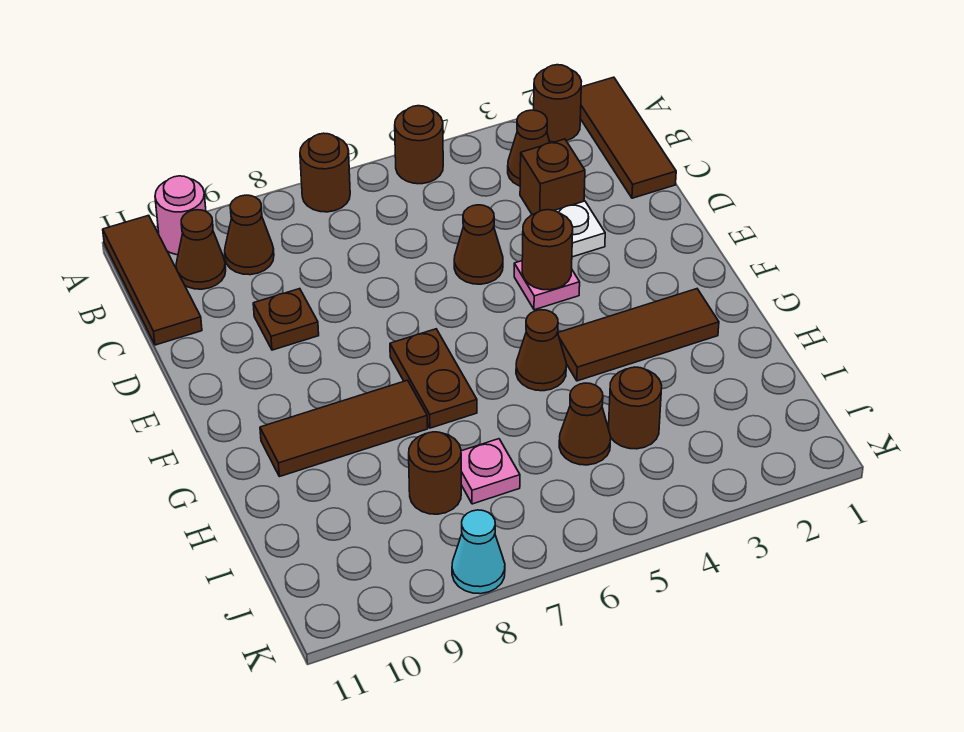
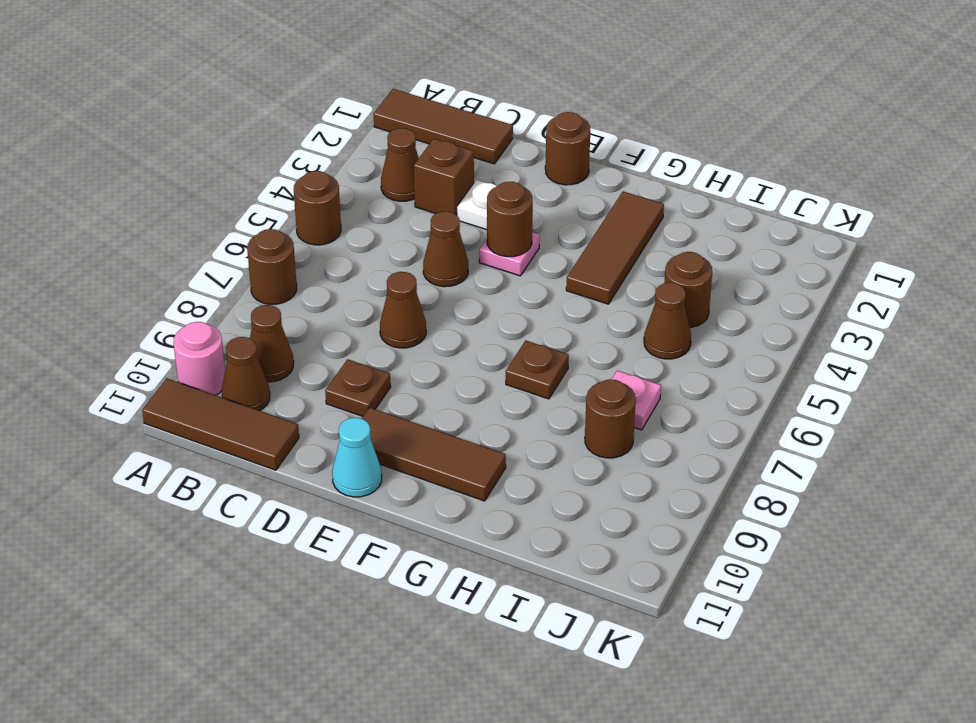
brown round brick A2 level 1 -> brown round brick E1 level 1
brown plate F7:G7 level 1 -> brown plate G7 level 1
brown cone G5 level 1 -> brown cone D7 level 1
brown tile G8:G10 level 1 -> brown tile E10:G10 level 1
cyan cone K8 level 1 -> cyan cone E11 level 1

